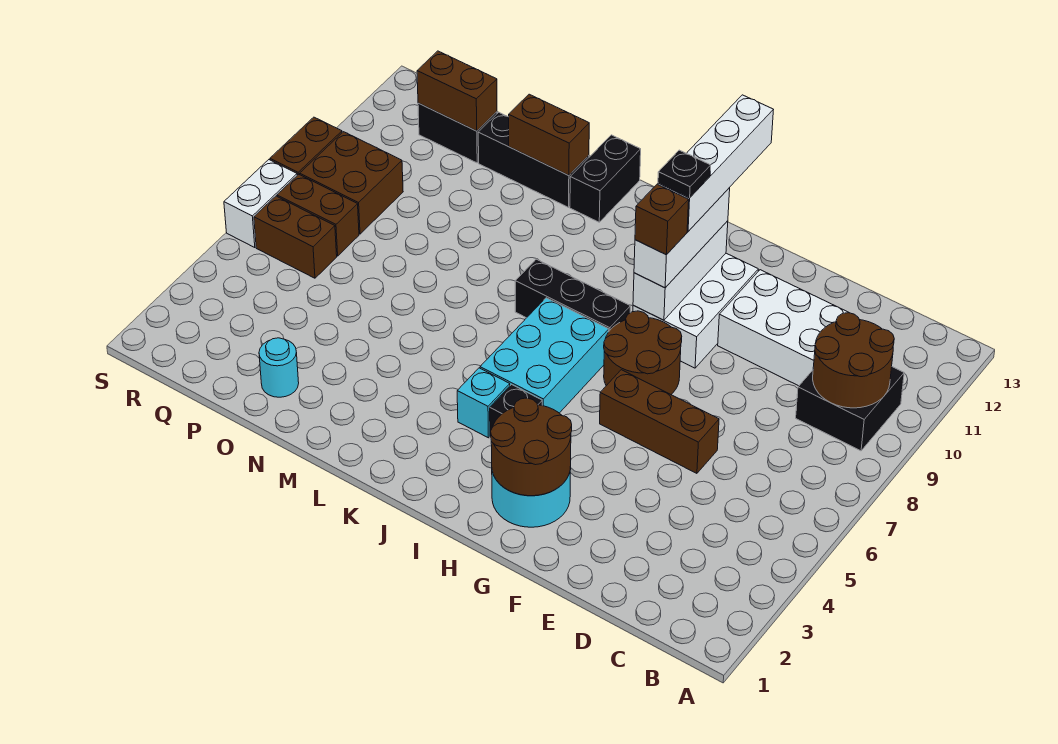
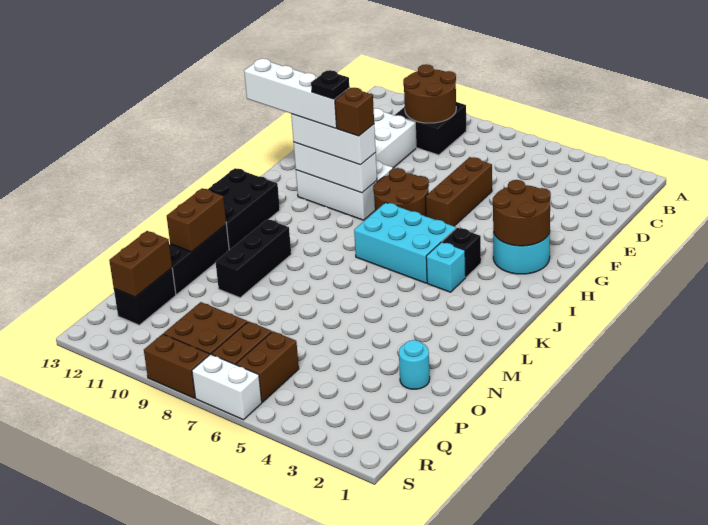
black brick I8:K8 level 1 -> black brick L10:N10 level 1
black brick L12:L13 level 1 -> black brick J12:L13 level 1

